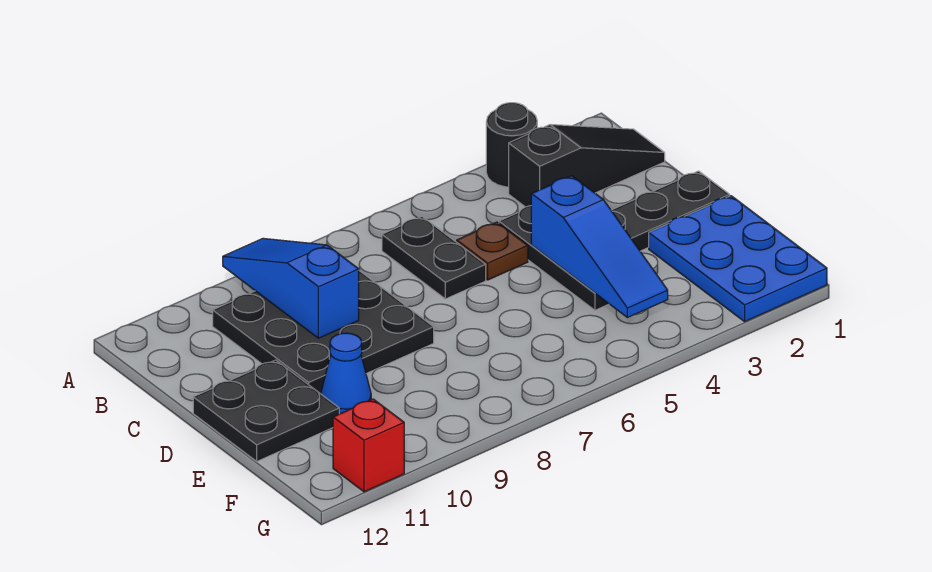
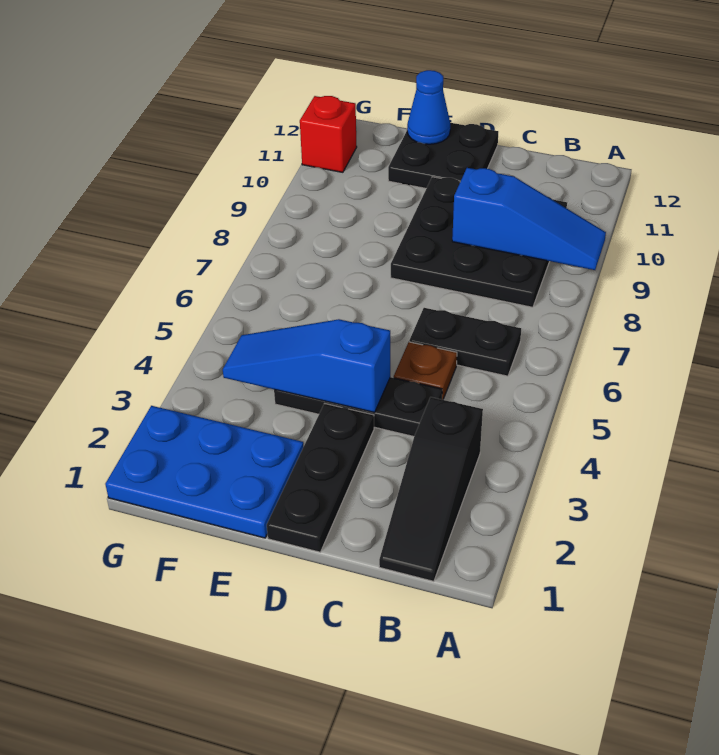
black round brick A3 level 1 -> none
blue cone E10 level 1 -> blue cone E12 level 2

